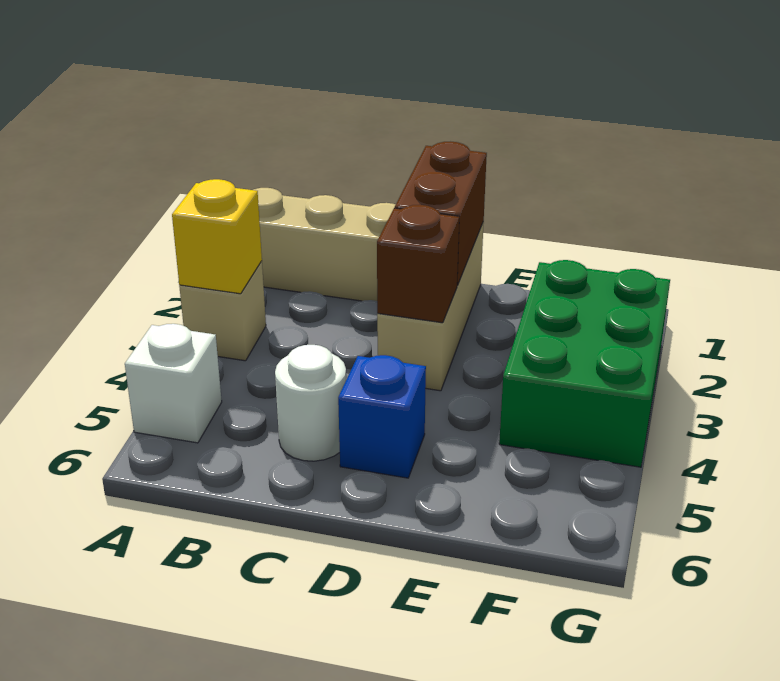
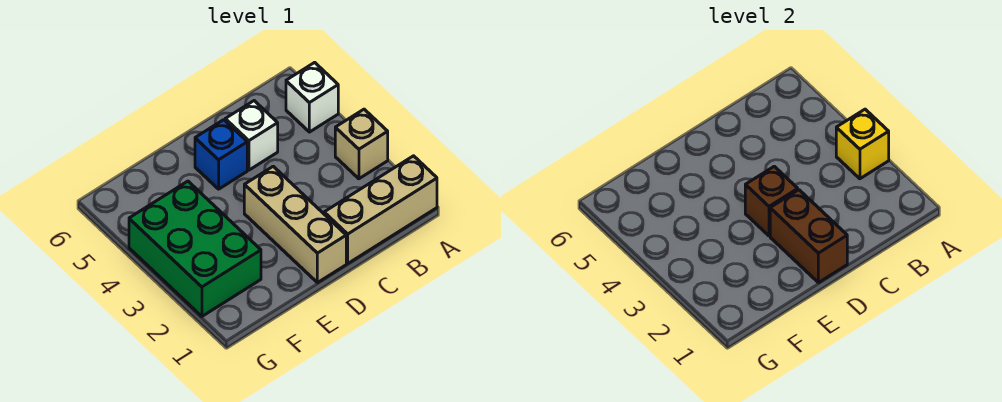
white round brick C5 level 1 -> white brick C5 level 1

